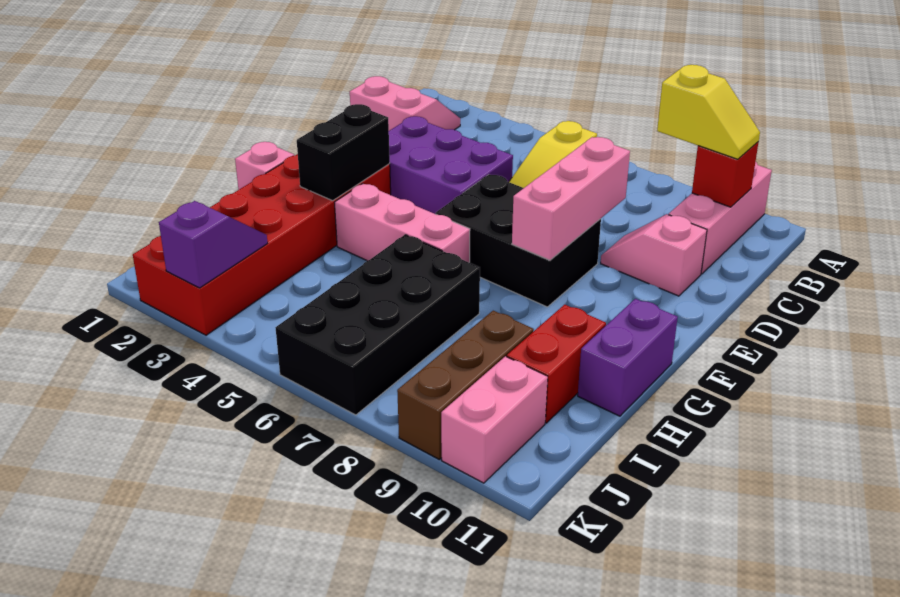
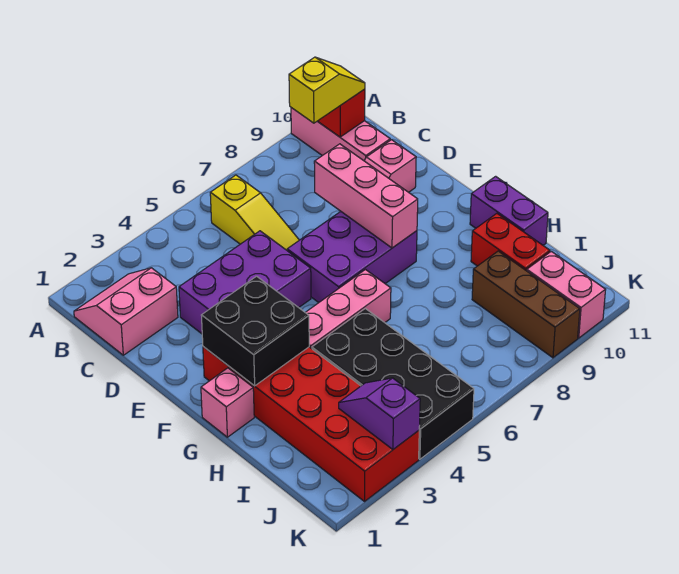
black brick E6:F8 level 1 -> purple brick E6:F8 level 1
black brick F3:G3 level 2 -> black brick F2:G3 level 2
black brick H6:K7 level 1 -> black brick H4:K5 level 1

